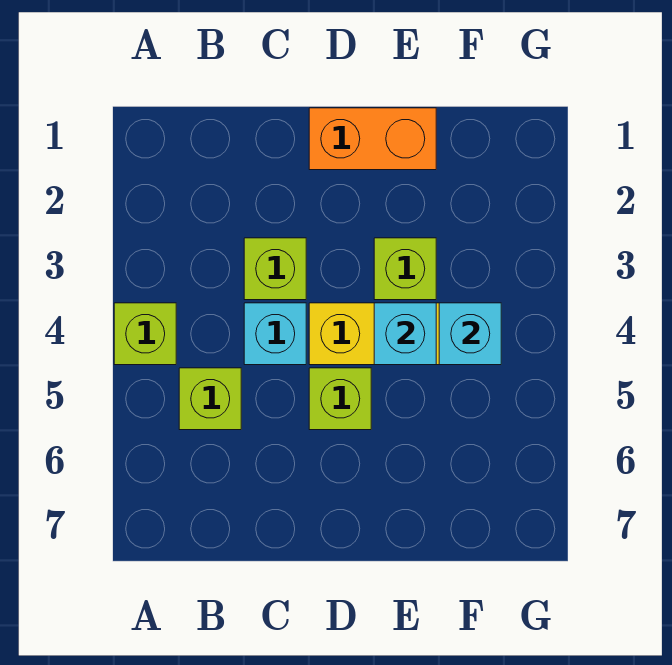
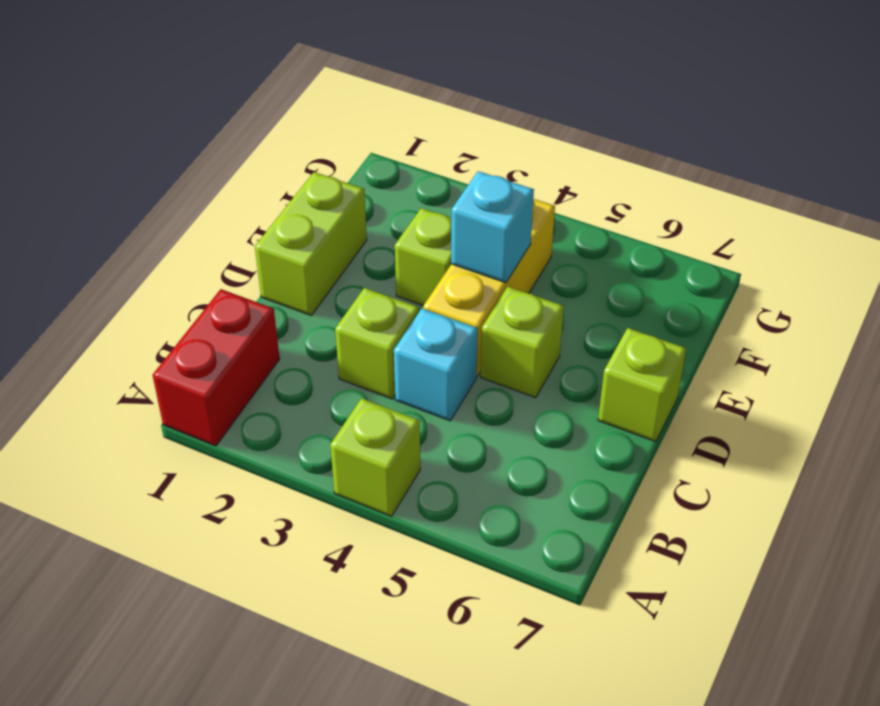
none -> red brick A1:B1 level 1
lime brick B5 level 1 -> lime brick D7 level 1
orange brick D1:E1 level 1 -> lime brick D1:E1 level 1
cyan brick F4 level 2 -> none

